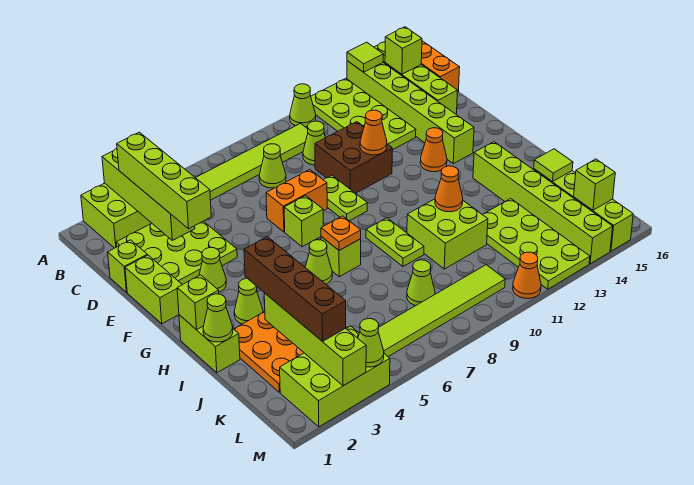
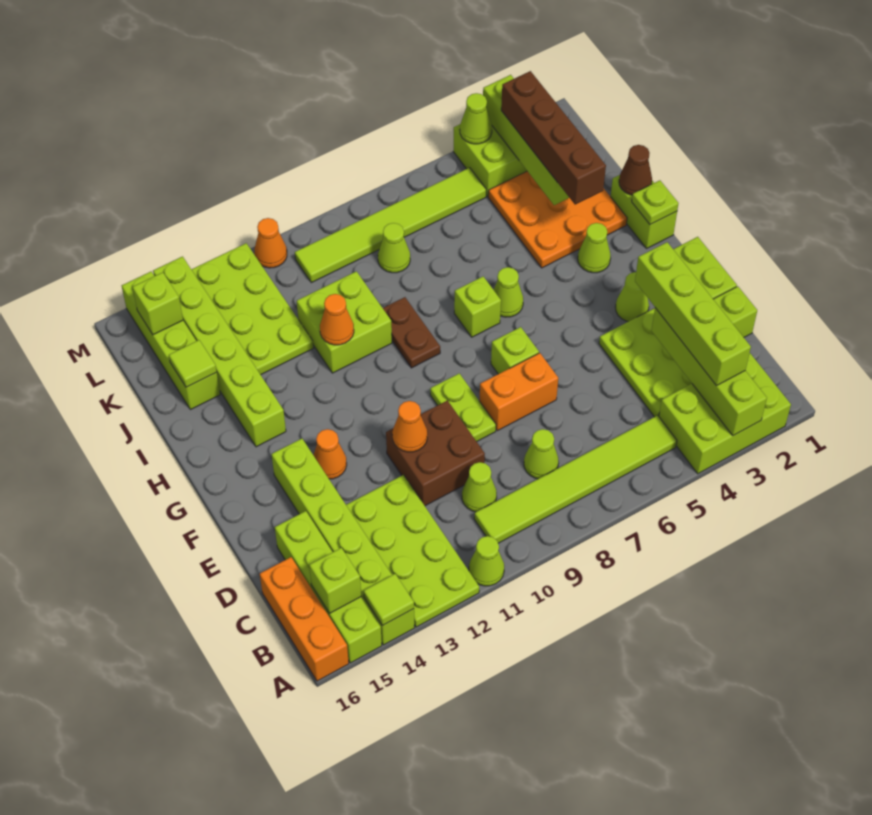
lime brick H1 level 2 -> lime plate H1 level 2
orange plate H7 level 2 -> none
lime plate H9:I9 level 1 -> brown plate H9:I9 level 1
lime cone I1 level 2 -> brown cone I1 level 2

